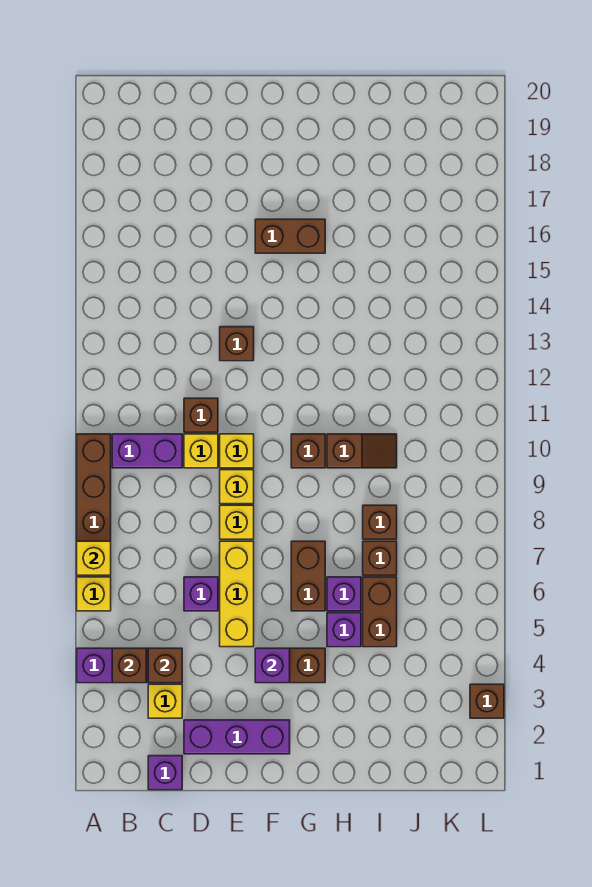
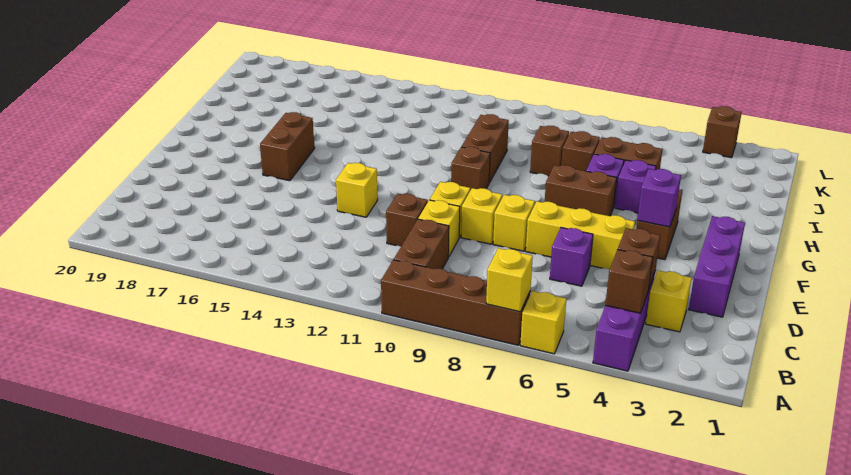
purple brick B10:C10 level 1 -> brown brick B10:C10 level 1
purple brick C1 level 1 -> none
brown brick E13 level 1 -> yellow brick E13 level 1
brown slope H10:I10 level 1 top H -> brown brick H10:I10 level 1

